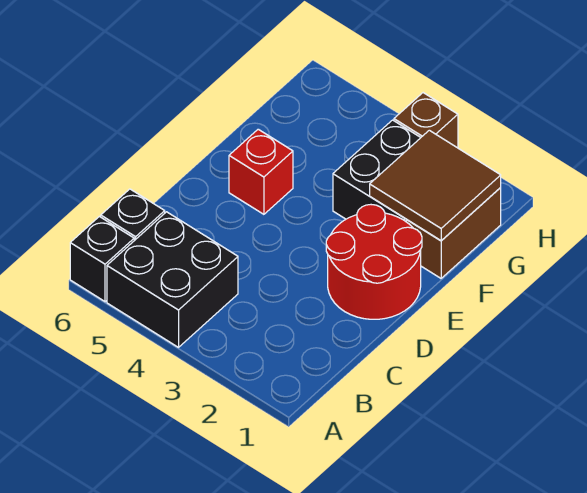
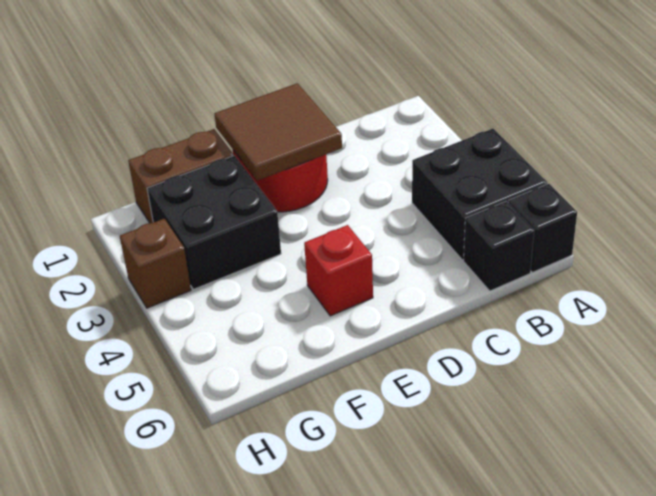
brown tile F1:G2 level 2 -> brown tile D1:E2 level 2

